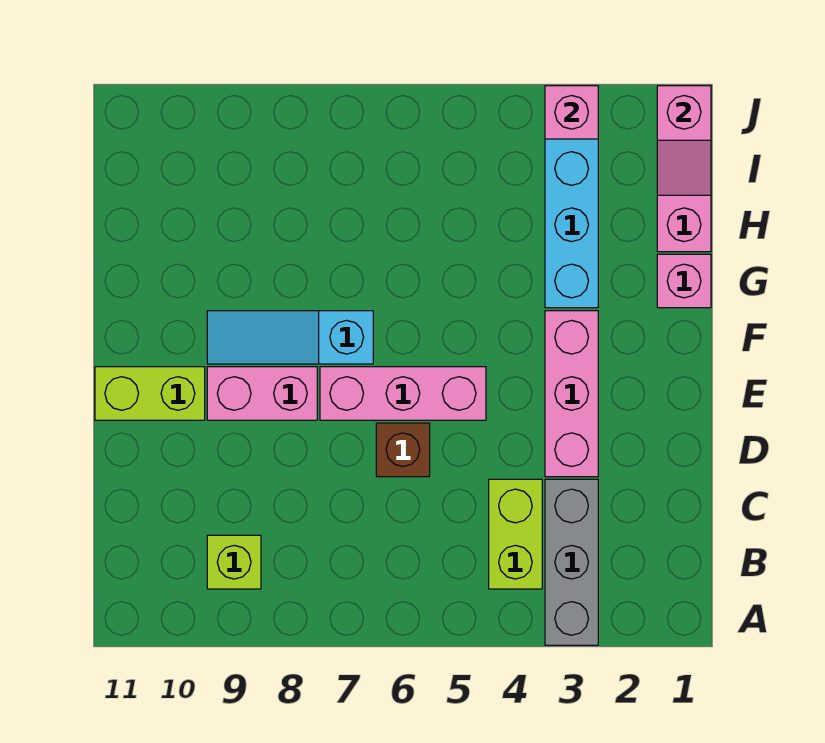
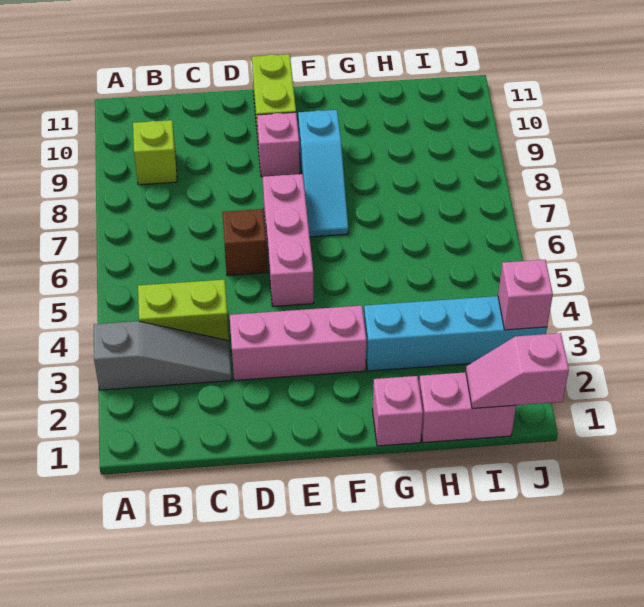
grey brick A3:C3 level 1 -> grey slope A3:C3 level 1 top A
pink brick E8:E9 level 1 -> pink brick E9 level 1
cyan slope F7:F9 level 1 top 7 -> cyan slope F7:F9 level 1 top 9

